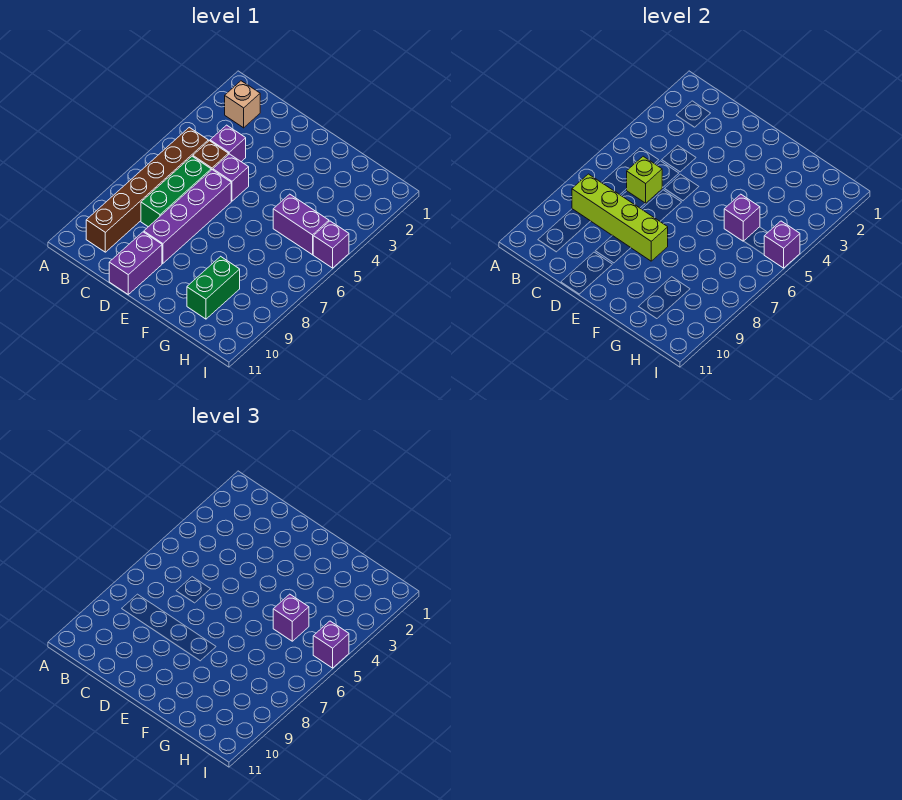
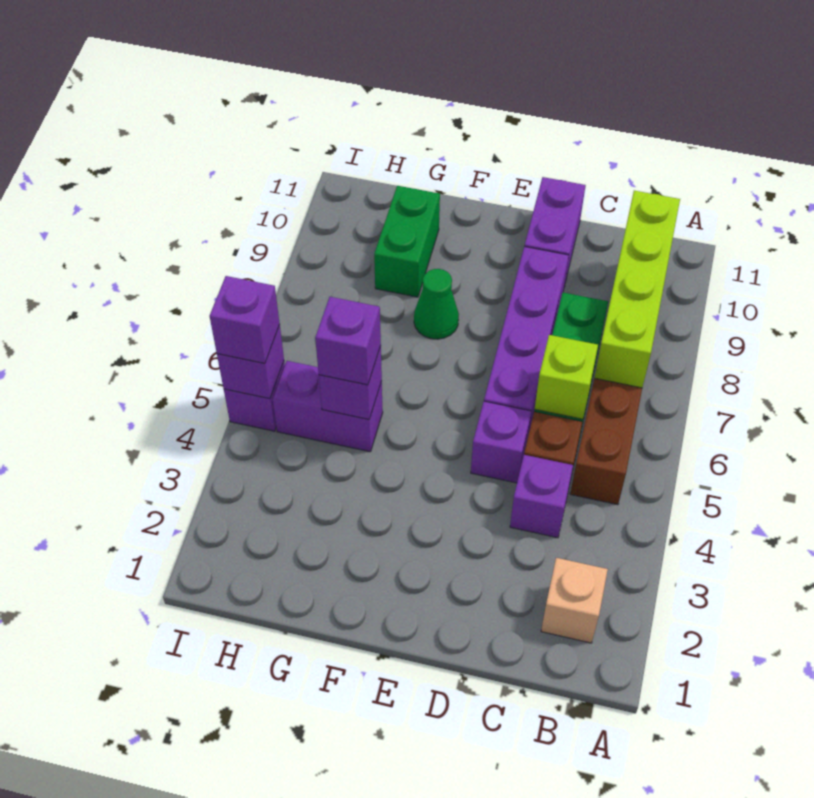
lime brick B8:E8 level 2 -> lime brick B7:B10 level 2
none -> green cone F8 level 1

